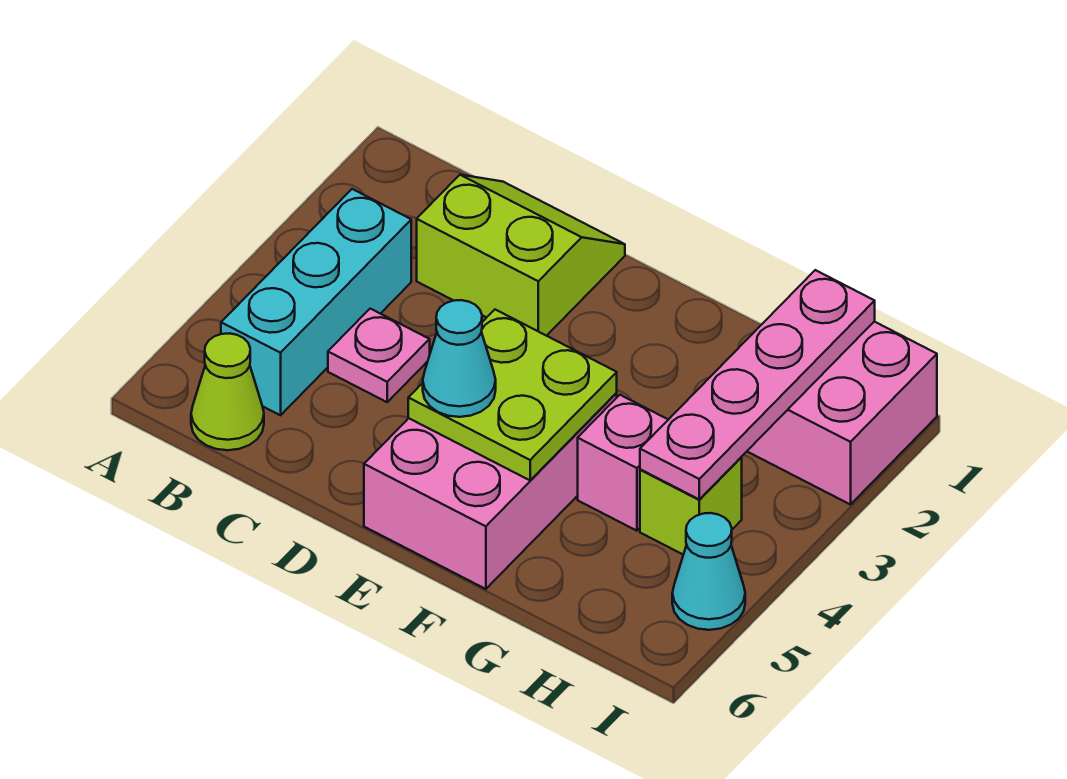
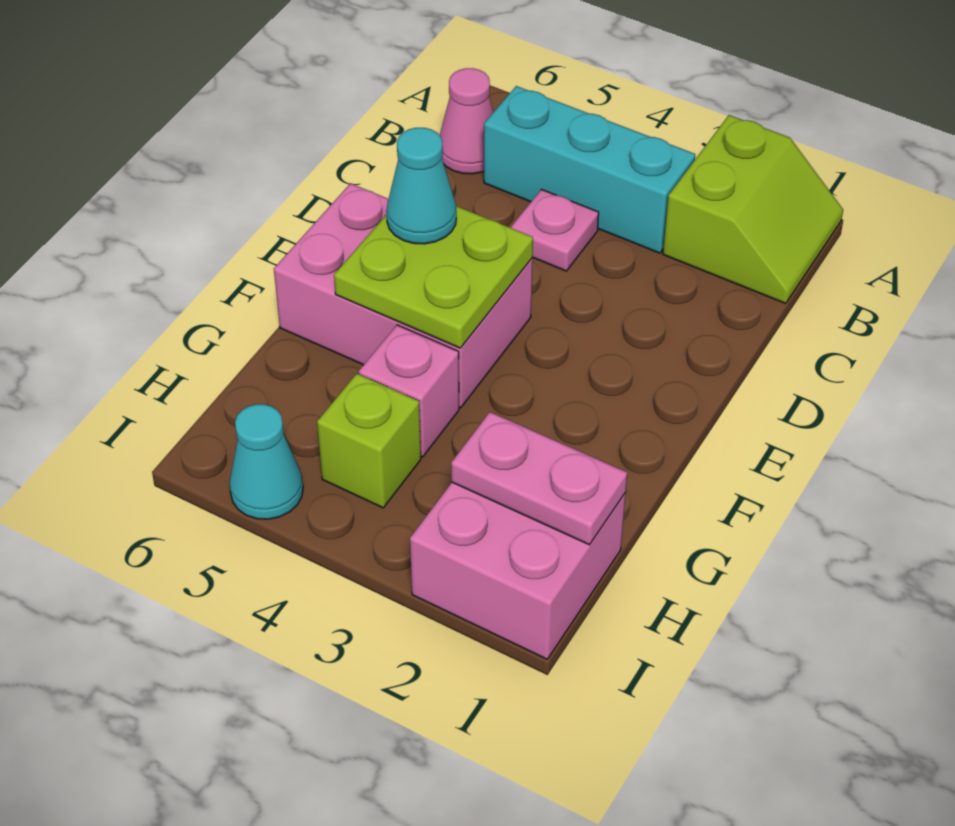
lime cone B6 level 1 -> pink cone B6 level 1
lime slope C1:D2 level 1 top 2 -> lime slope A1:B2 level 1 top 2
pink plate H1:H4 level 2 -> pink plate H1:H2 level 2

